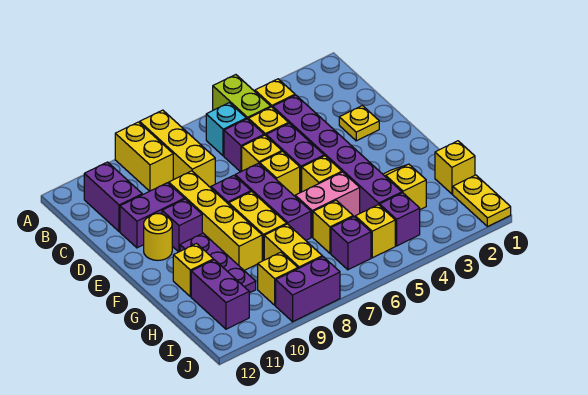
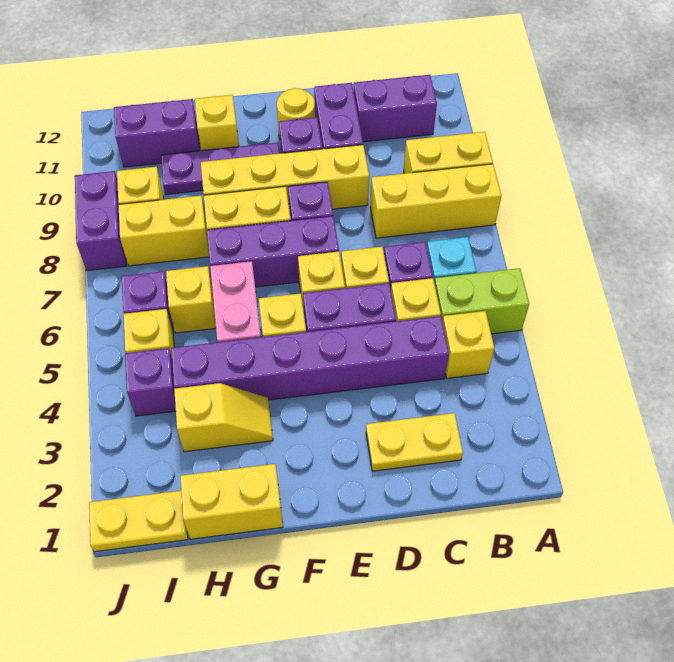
yellow plate D2 level 1 -> yellow plate C2:D2 level 1
yellow brick H1 level 1 -> yellow brick G1:H1 level 1

